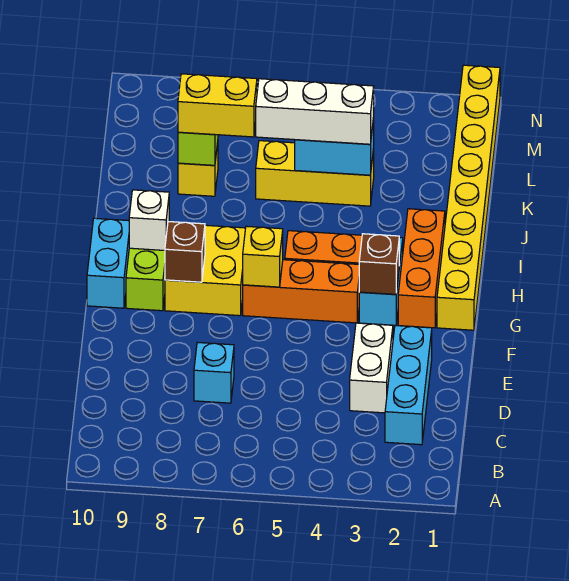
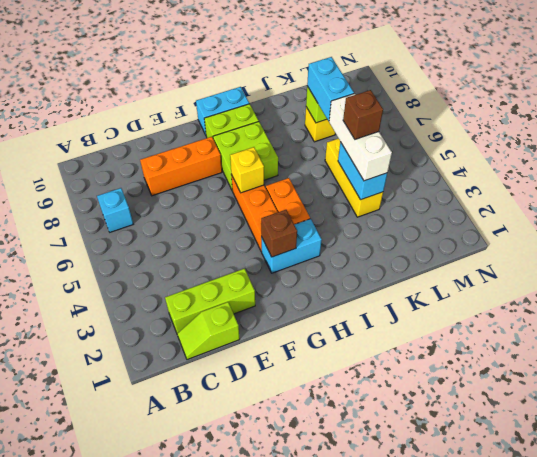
none -> lime slope C1:D1 level 1 top D
cyan brick C2:E2 level 1 -> lime brick C2:E2 level 1
white brick D3:E3 level 1 -> none
cyan brick D7 level 1 -> cyan brick B7 level 1
yellow brick G1:N1 level 1 -> none
orange brick G2:I2 level 1 -> orange brick D8:F8 level 1
yellow brick G7:H8 level 1 -> lime brick G7:H8 level 1
brown brick G8 level 2 -> brown brick K5 level 4
white brick H9 level 2 -> none
yellow brick K7:K8 level 3 -> cyan brick K7:K8 level 3

